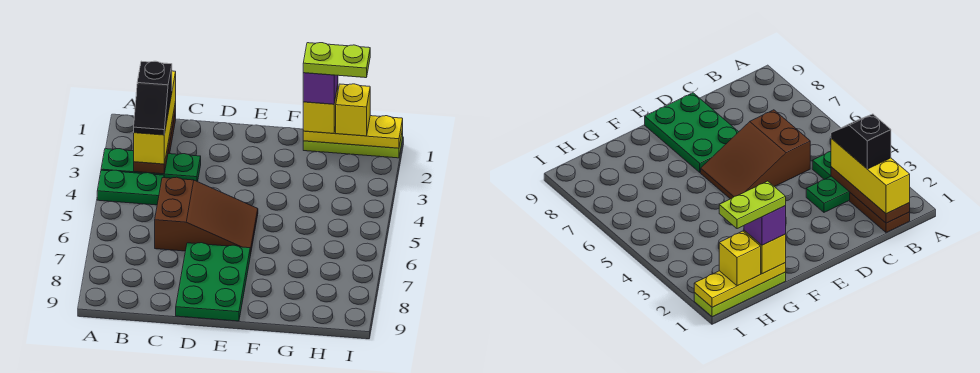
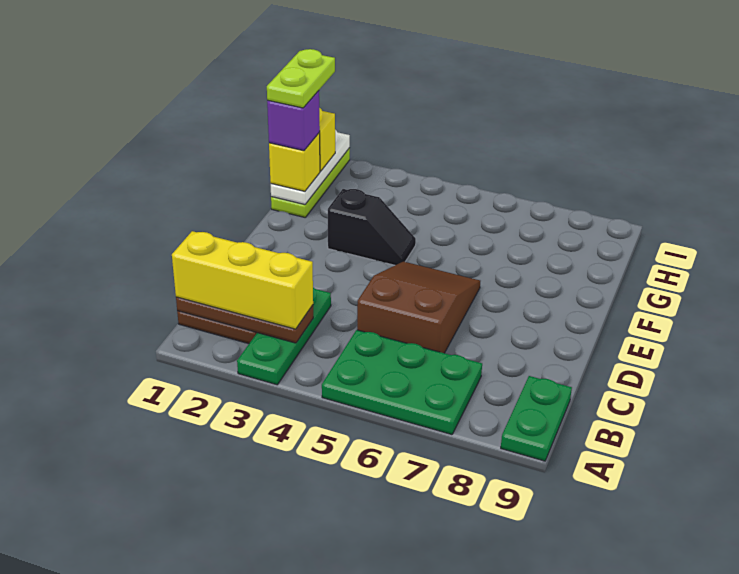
green plate A4:B4 level 1 -> green plate A9:B9 level 1
black slope B2:B3 level 4 top 2 -> black slope F3:F4 level 1 top 3
green plate D7:E9 level 1 -> green plate A5:B7 level 1
yellow plate G1:I1 level 2 -> white plate G1:I1 level 2

